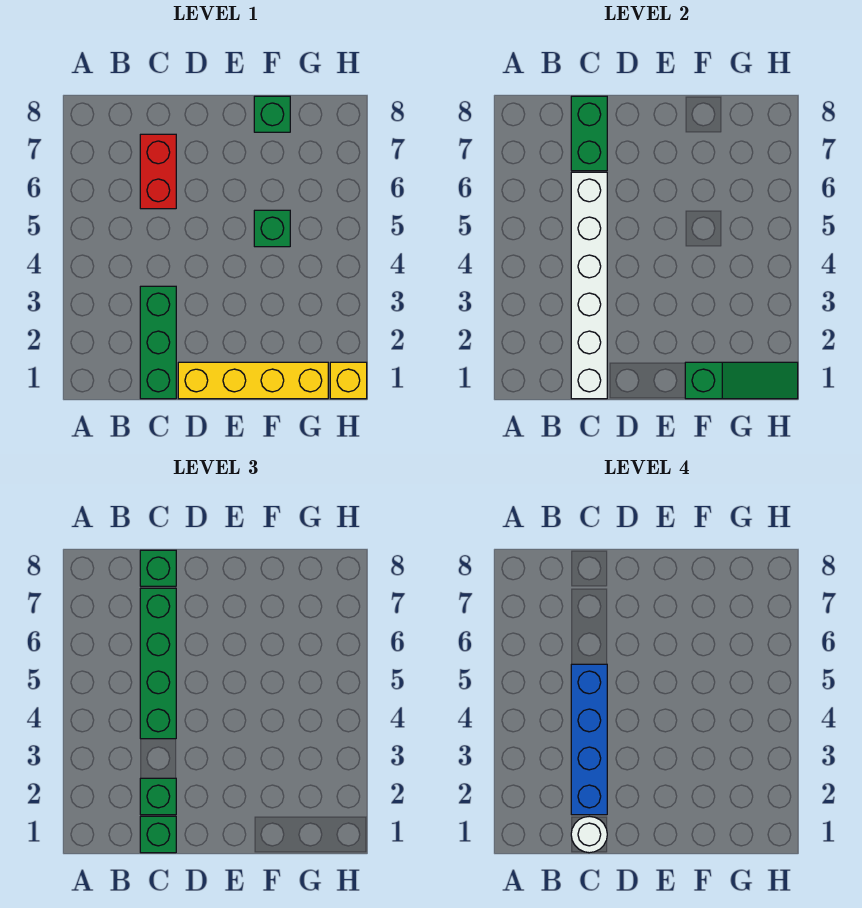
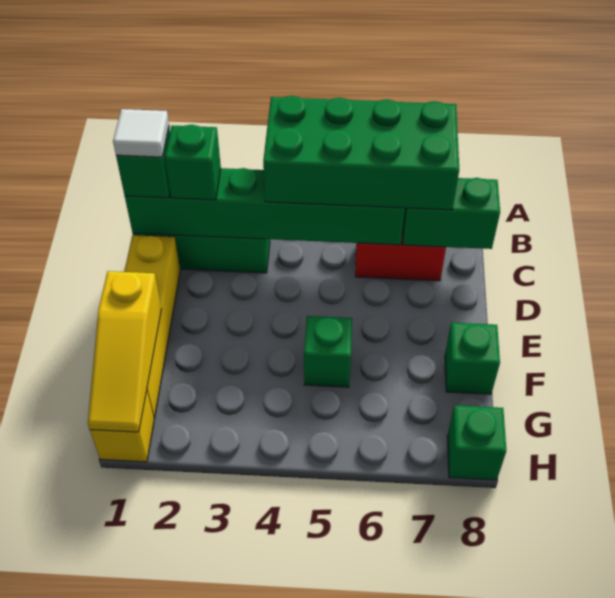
white brick C1:C6 level 2 -> green brick C1:C6 level 2
white round brick C1 level 4 -> white tile C1 level 4
blue brick C2:C5 level 4 -> none
green brick C4:C7 level 3 -> green brick B4:C7 level 3
green brick C8 level 3 -> green brick H8 level 1
green slope F1:H1 level 2 top F -> yellow slope F1:H1 level 2 top F

